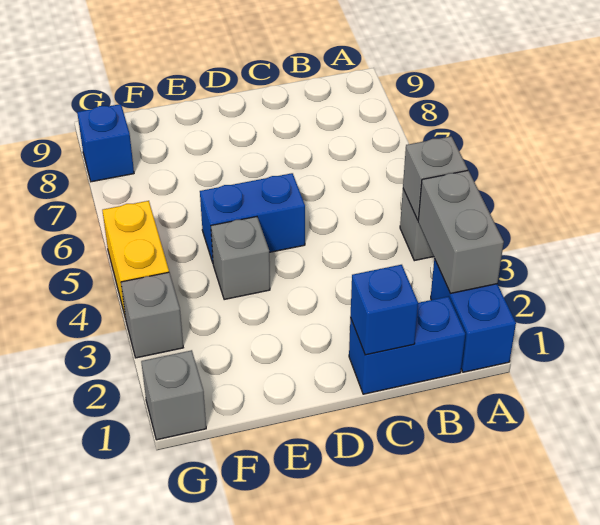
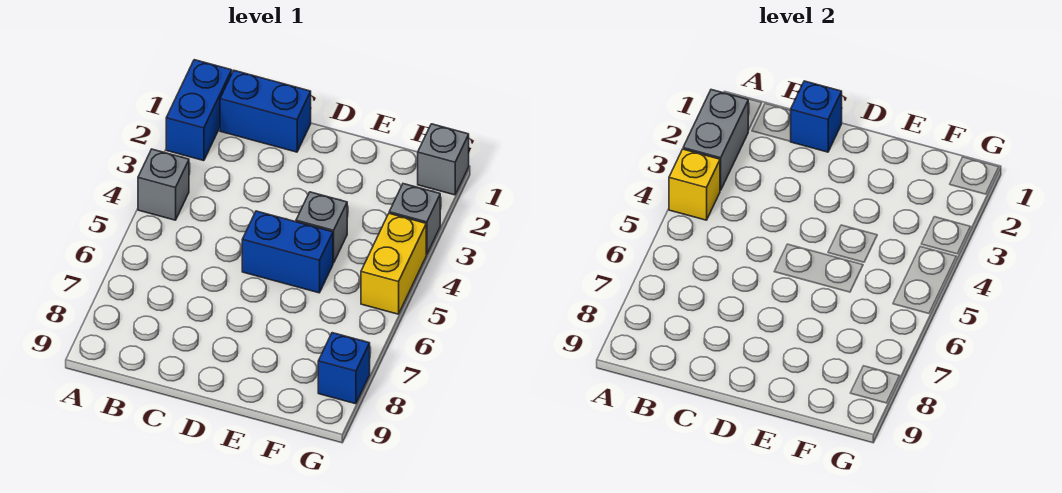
grey brick A4 level 2 -> yellow brick A4 level 2

